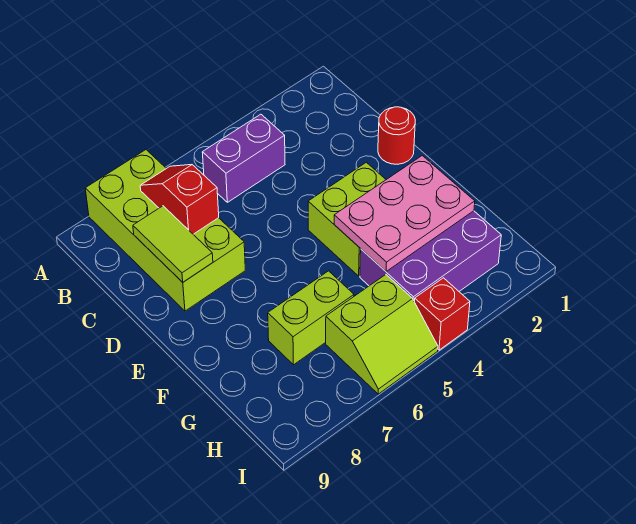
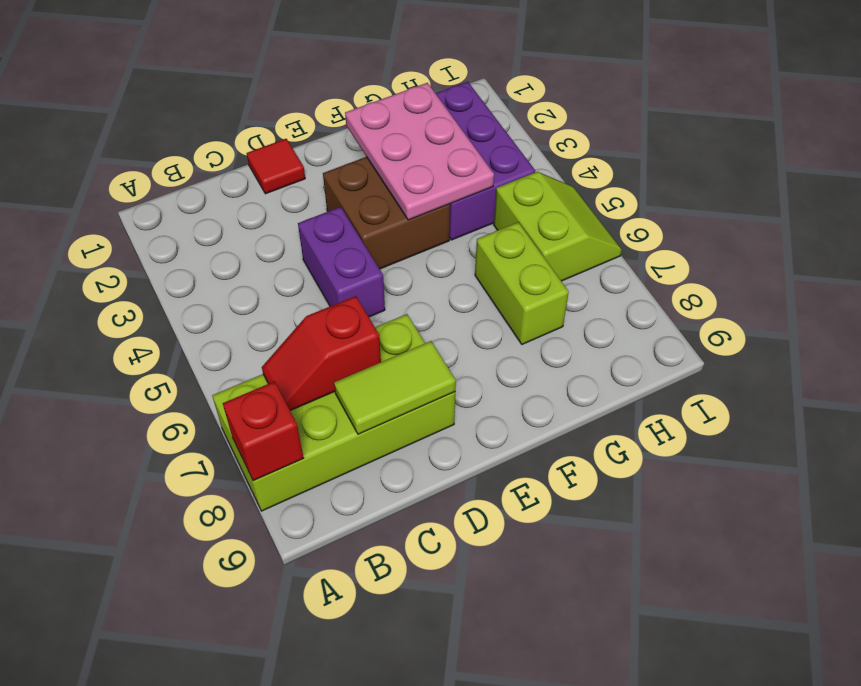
purple brick B4:B5 level 1 -> purple brick D4:D5 level 1
red round brick D1 level 1 -> red tile D1 level 1
lime brick E3:F4 level 1 -> brown brick E3:F4 level 1
red brick I4 level 1 -> red brick A8 level 2

